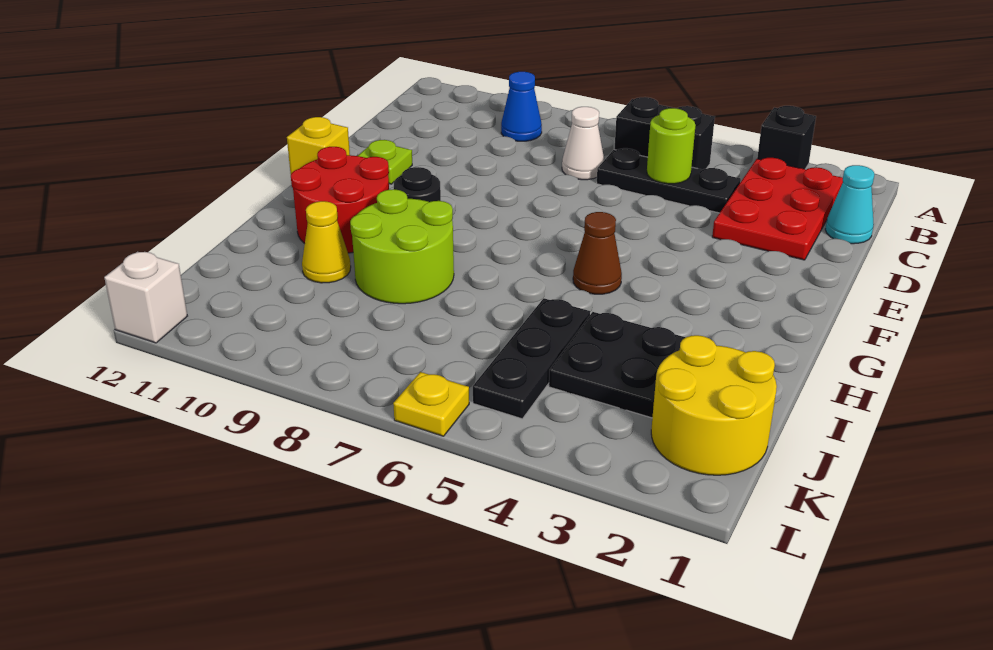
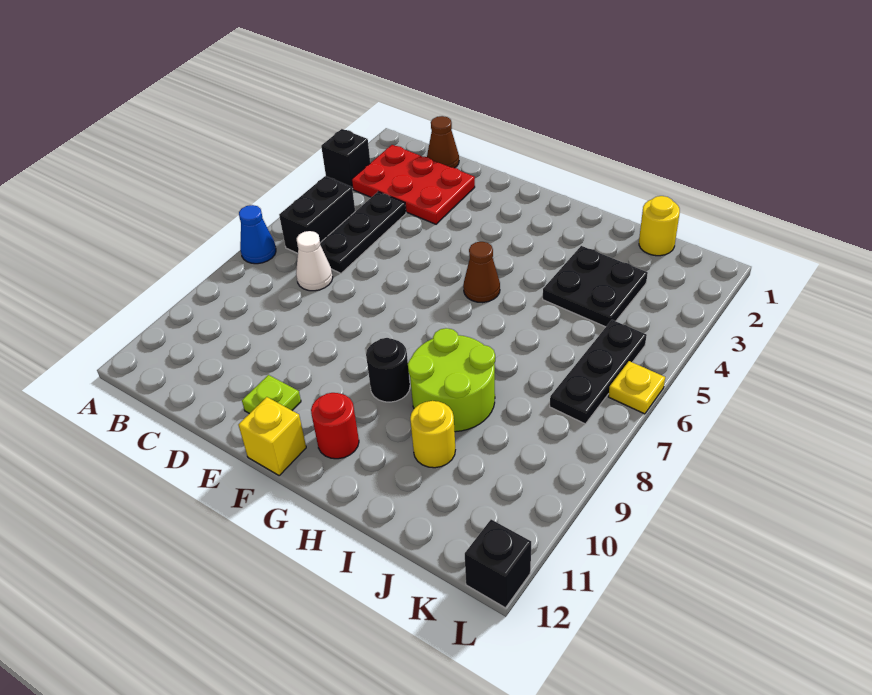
blue cone B9 level 1 -> blue cone A7 level 1
cyan cone C1 level 1 -> brown cone C1 level 1
lime round brick C5 level 2 -> none
red round brick G10:H11 level 1 -> red round brick G11 level 1
black plate I5:K5 level 1 -> black plate K5:K7 level 1
yellow cone I10 level 1 -> yellow round brick I10 level 1
yellow round brick J1:K2 level 1 -> yellow round brick J1 level 1
white brick L12 level 1 -> black brick L12 level 1

